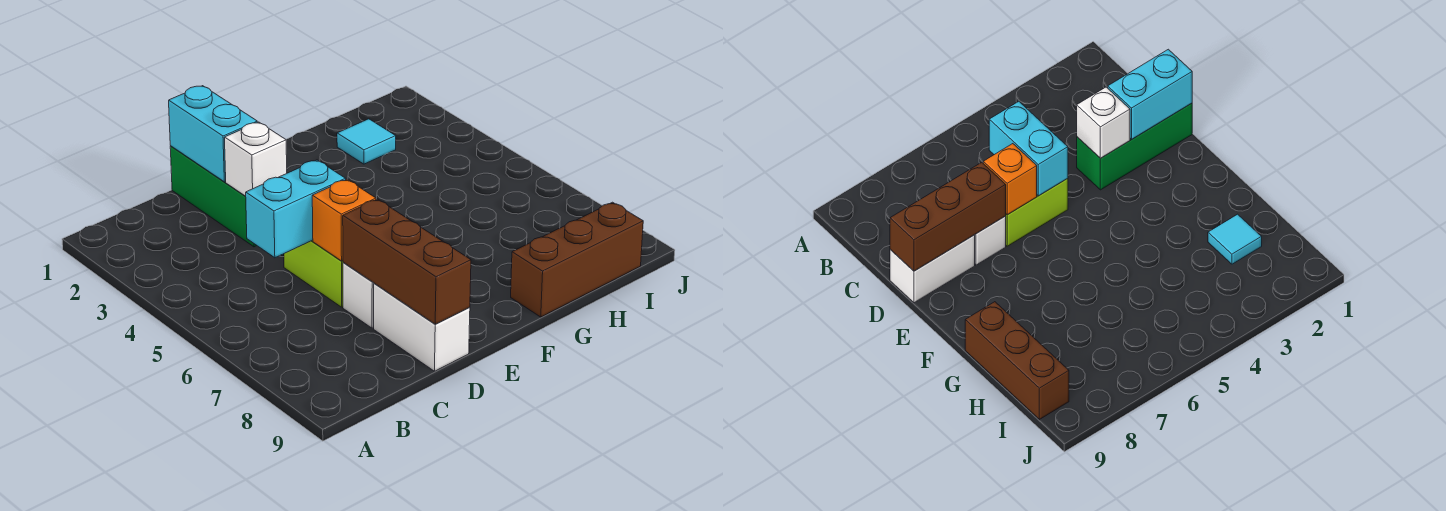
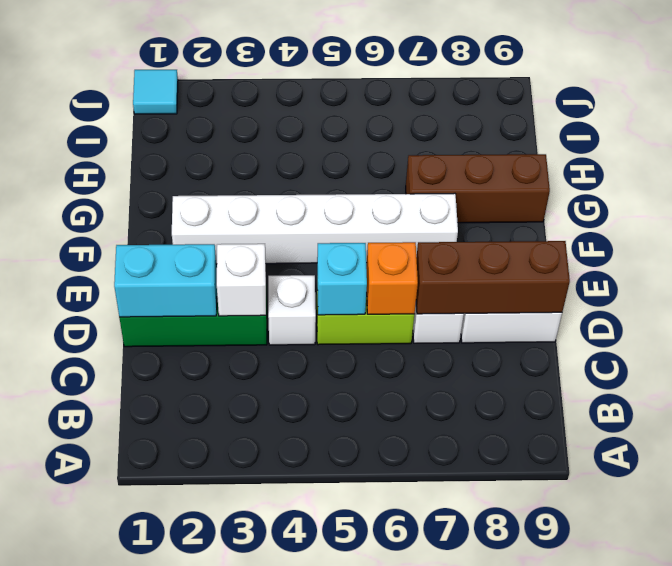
cyan brick C5:D5 level 2 -> cyan brick D5 level 2
none -> white brick D4 level 1
none -> white brick F2:F7 level 1
brown brick G9:I9 level 1 -> brown brick G7:G9 level 1
cyan tile H2 level 1 -> cyan tile J1 level 1

